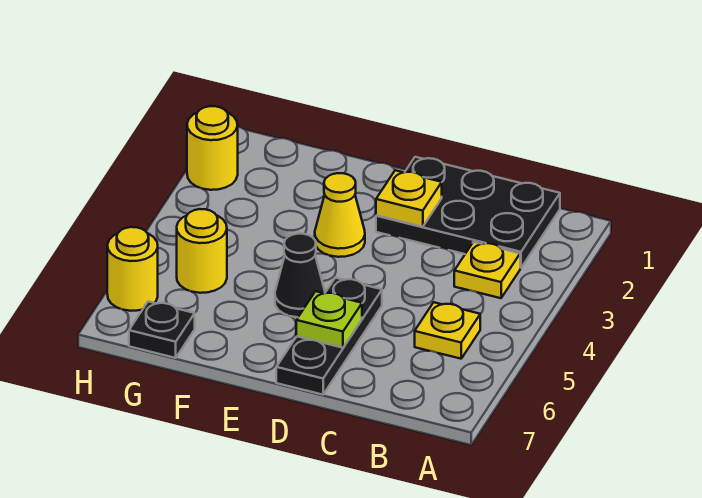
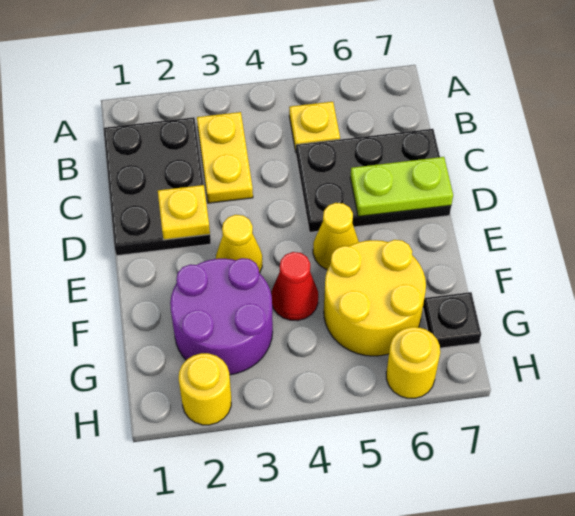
yellow plate B3 level 1 -> yellow plate B3:C3 level 1
black plate D5:D7 level 1 -> black plate C5:D7 level 1
lime plate D6 level 2 -> lime plate D6:D7 level 2
black cone E5 level 1 -> yellow cone E5 level 1
none -> purple round brick F2:G3 level 1
none -> red cone F4 level 1
yellow round brick G5 level 1 -> yellow round brick F5:G6 level 1

